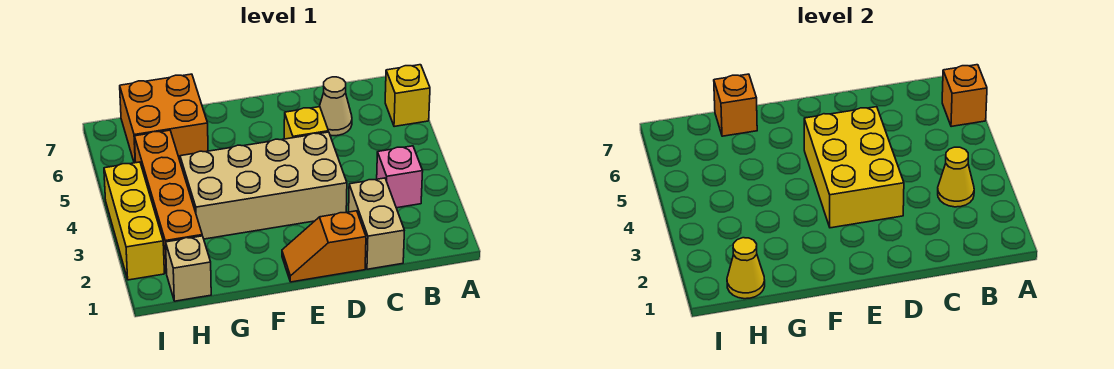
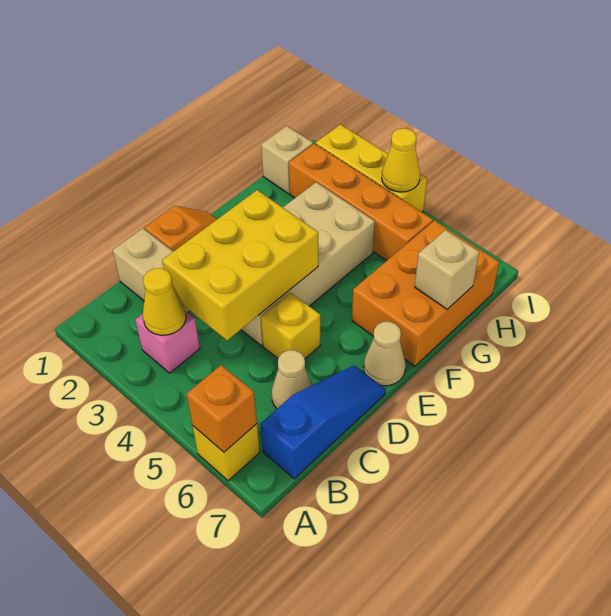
none -> blue slope B7:D7 level 1 top B
yellow brick D3:E5 level 2 -> yellow brick C3:E4 level 2
none -> tan cone E7 level 1
orange brick G6:H7 level 1 -> orange brick F6:H7 level 1
orange brick G7 level 2 -> tan brick G7 level 2
yellow cone H1 level 2 -> yellow cone I4 level 2

